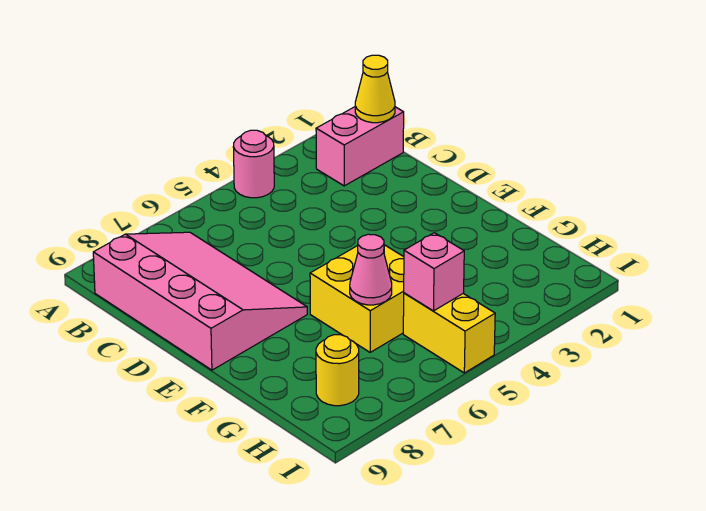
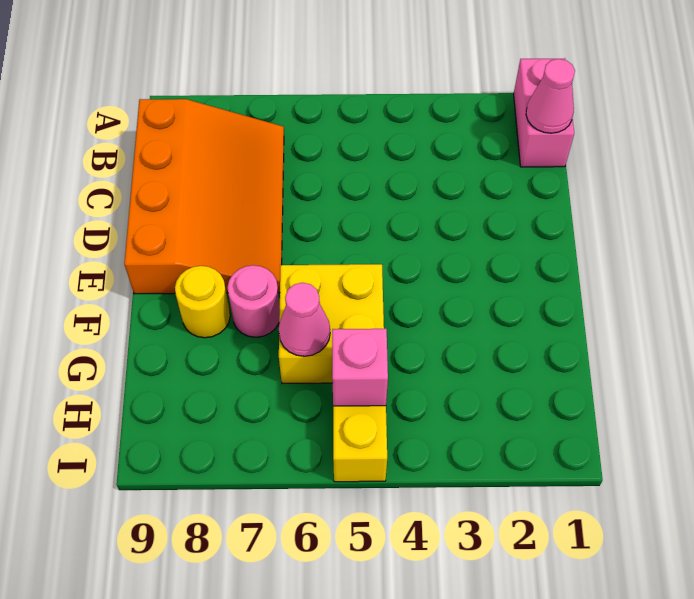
pink round brick A4 level 1 -> pink round brick F7 level 1
pink brick B1:B2 level 1 -> pink brick A1:B1 level 1
yellow cone B1 level 2 -> pink cone B1 level 2
pink slope B7:E9 level 1 top 9 -> orange slope B7:E9 level 1 top 9
yellow round brick H8 level 1 -> yellow round brick F8 level 1

